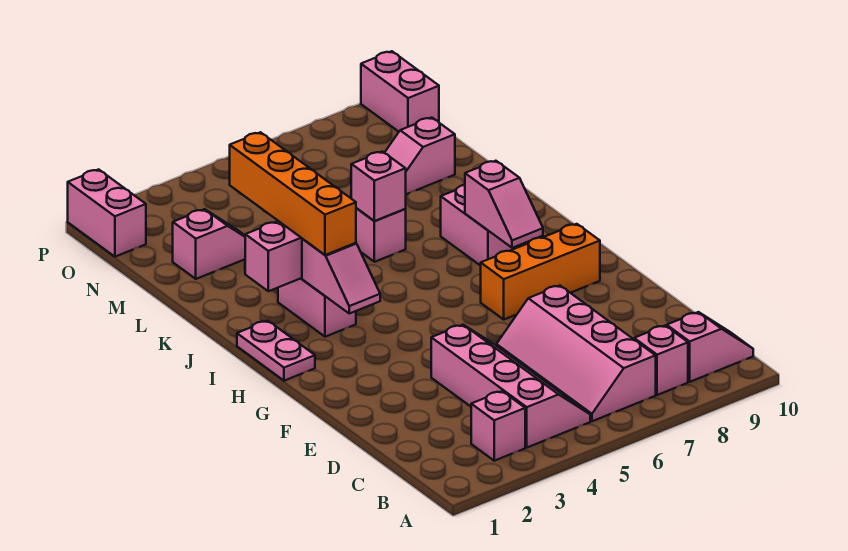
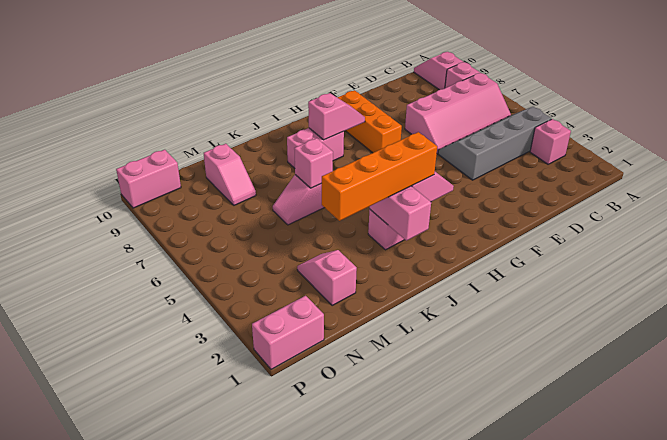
pink slope B4:E5 level 1 top 4 -> grey slope B4:E5 level 1 top 4
pink plate H1:I1 level 1 -> none

